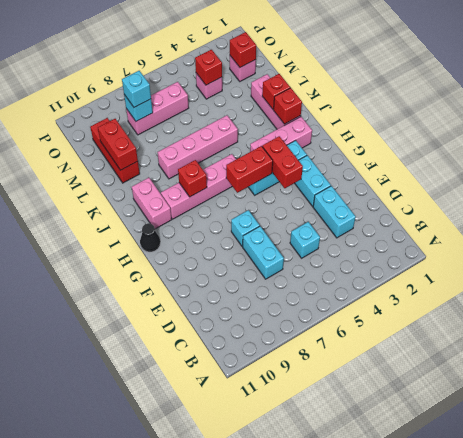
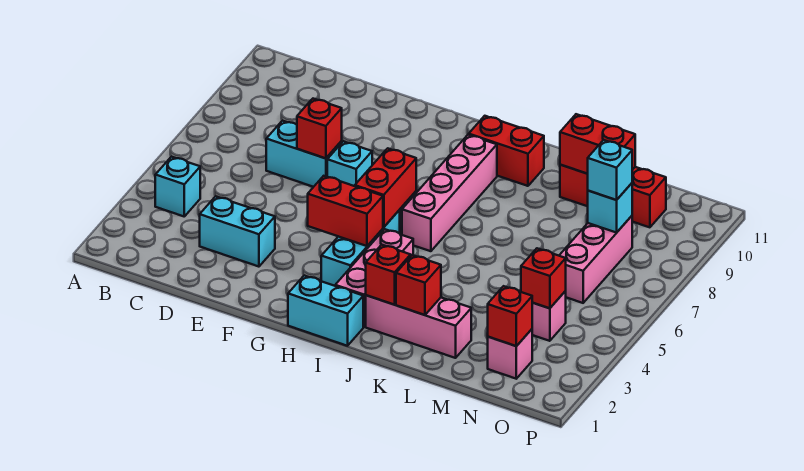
cyan brick D5 level 1 -> cyan brick B4 level 1
cyan brick F3:G3 level 1 -> cyan brick H1:I1 level 1
black cone H11 level 1 -> none
red brick I8 level 2 -> red brick E7 level 2
pink brick I10:J10 level 1 -> red brick I10:J10 level 1
pink brick K5:K8 level 1 -> none

